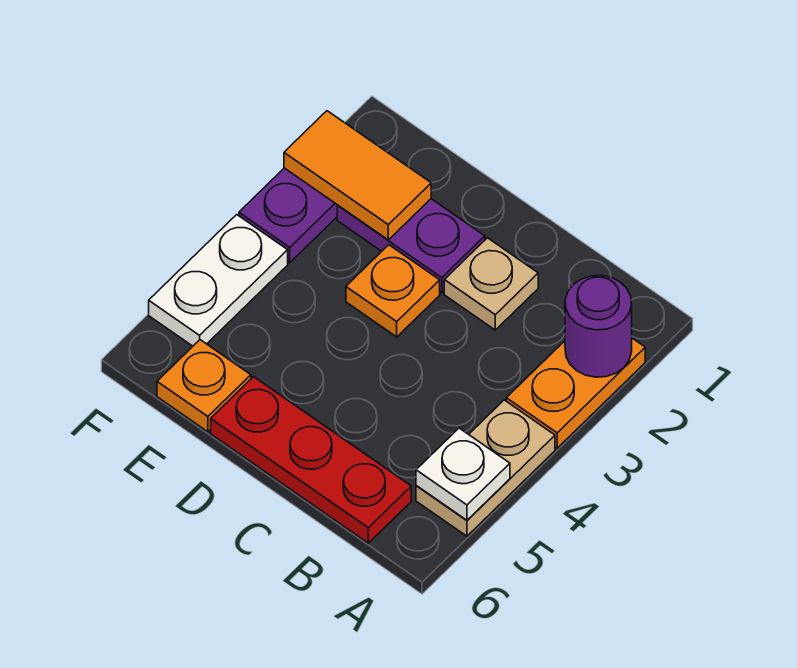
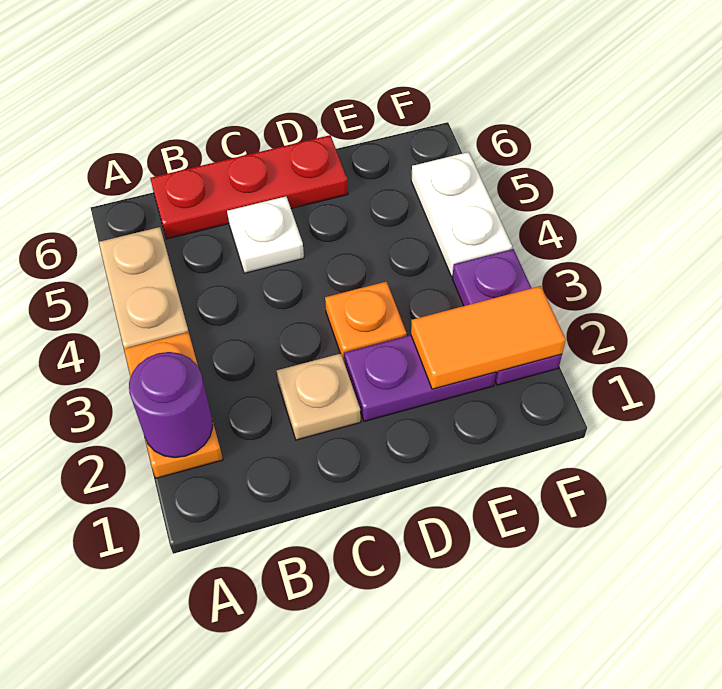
white plate A5 level 2 -> white plate C5 level 1
orange plate E6 level 1 -> none

